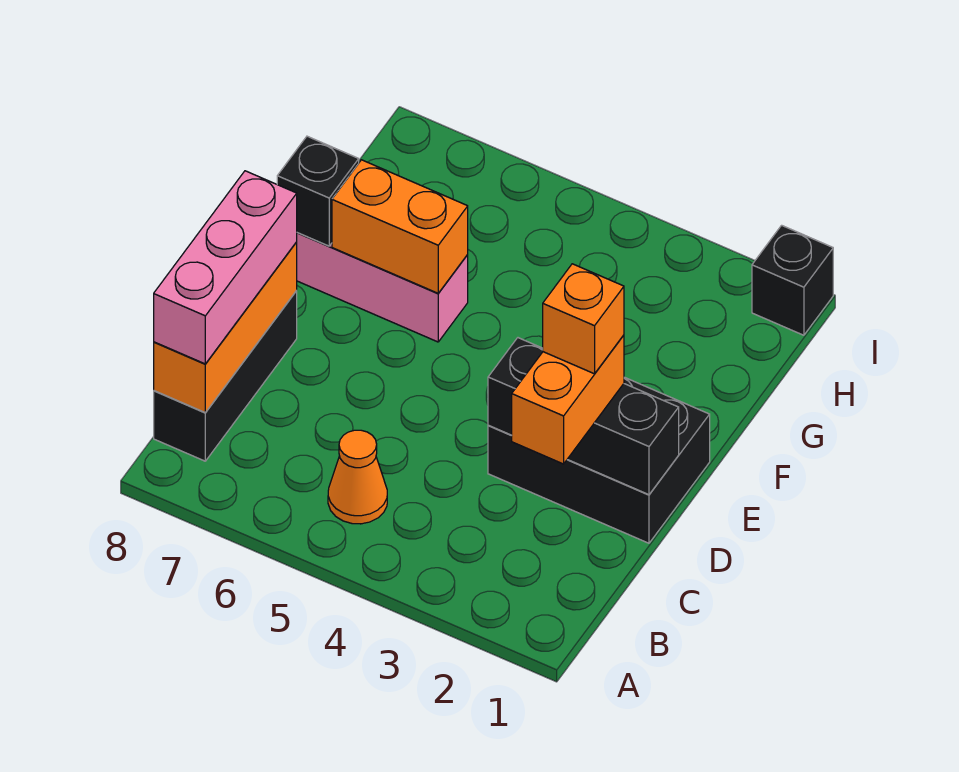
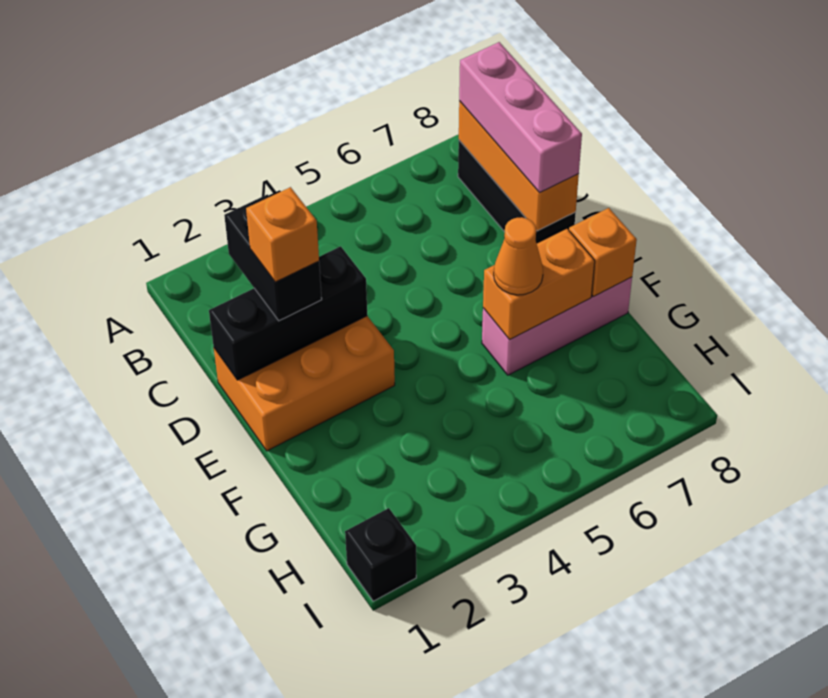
orange cone B5 level 1 -> orange cone F6 level 3
orange brick C2:D2 level 3 -> black brick C2:D2 level 3
black brick D1:E3 level 1 -> orange brick D1:E3 level 1
black brick F8 level 2 -> orange brick F8 level 2

